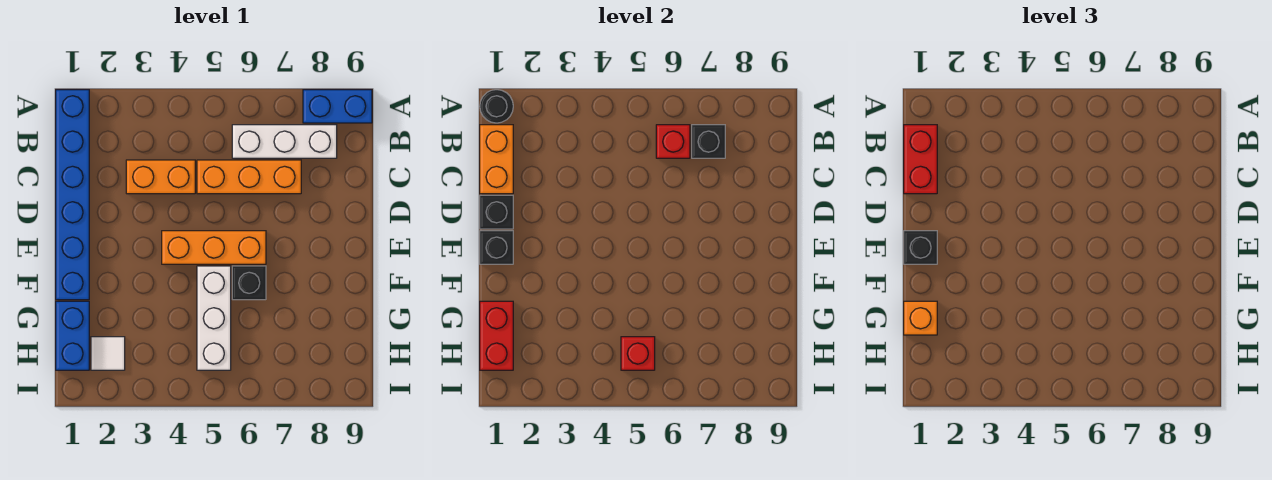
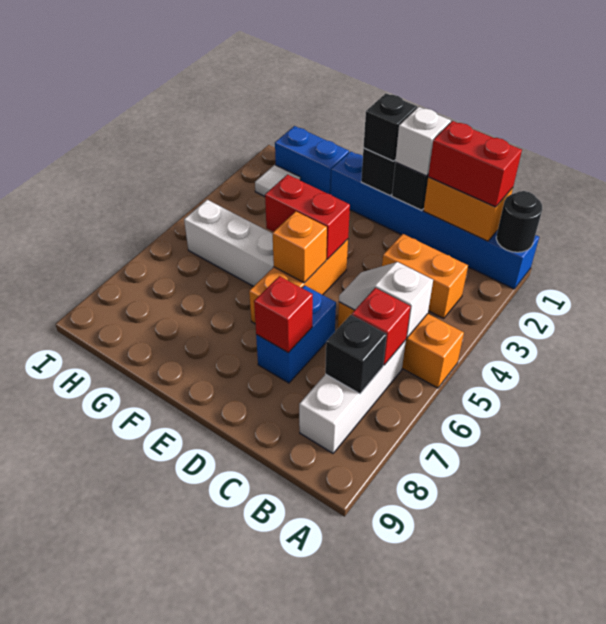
blue brick A8:A9 level 1 -> blue brick D6:D7 level 1
none -> white slope B5:C5 level 2 top B
orange brick C3:C4 level 1 -> orange brick B3:C3 level 1
orange brick C5:C7 level 1 -> orange brick A5:C5 level 1
none -> white brick D1 level 3
black brick F6 level 1 -> none
red brick G1:H1 level 2 -> red brick E4:F4 level 2
orange brick G1 level 3 -> orange brick E5 level 2
red brick H5 level 2 -> red brick D7 level 2

